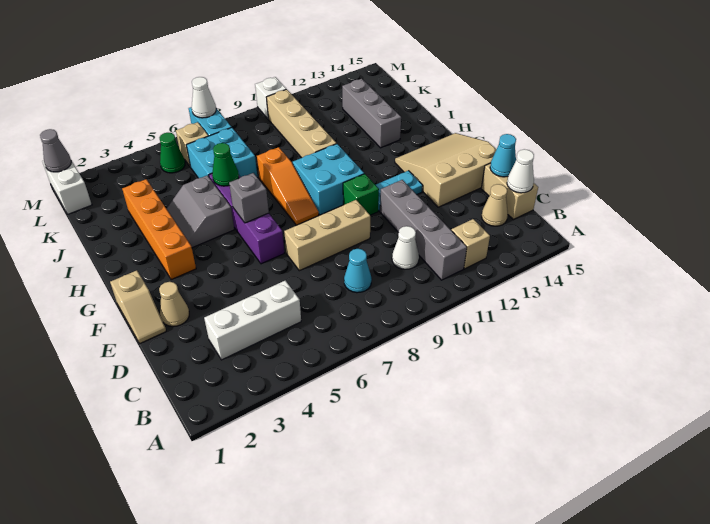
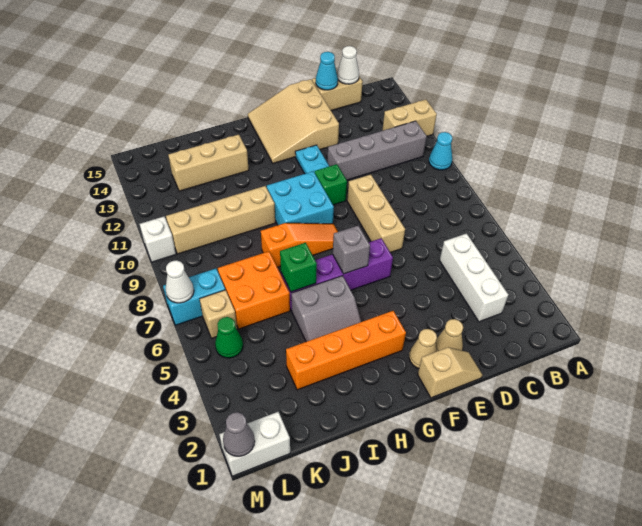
tan brick B12 level 1 -> tan brick A12:B12 level 1
cyan cone C8 level 1 -> cyan cone A10 level 1
white cone C10 level 1 -> none
tan cone C14 level 1 -> tan cone F2 level 1
green cone I6 level 2 -> green brick I6 level 2
grey brick I13:K13 level 1 -> tan brick I13:K13 level 1
cyan brick J6:K7 level 1 -> orange brick J6:K7 level 1

